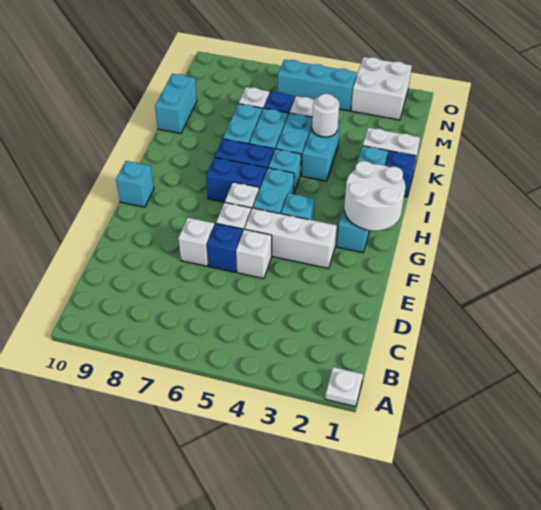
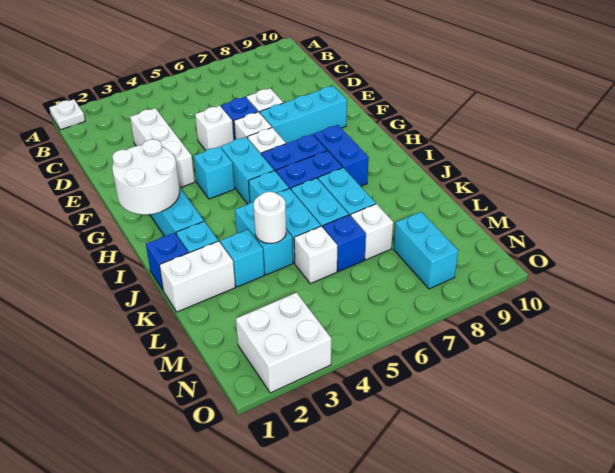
white brick F3:F5 level 1 -> white brick D3:F3 level 1
cyan brick G10 level 1 -> cyan brick K3 level 1
none -> blue brick H8:I8 level 1
cyan brick K10:L10 level 1 -> cyan brick M8:N8 level 1
cyan brick N4:N6 level 1 -> cyan brick F7:F9 level 1

